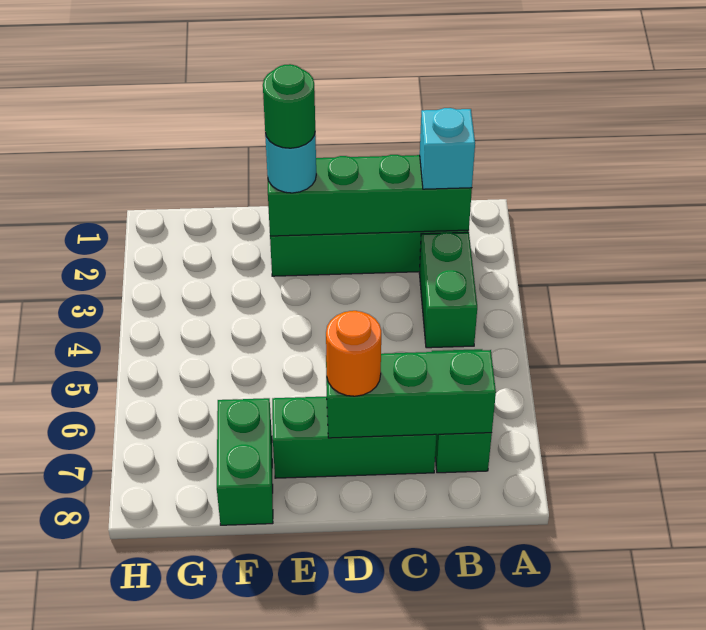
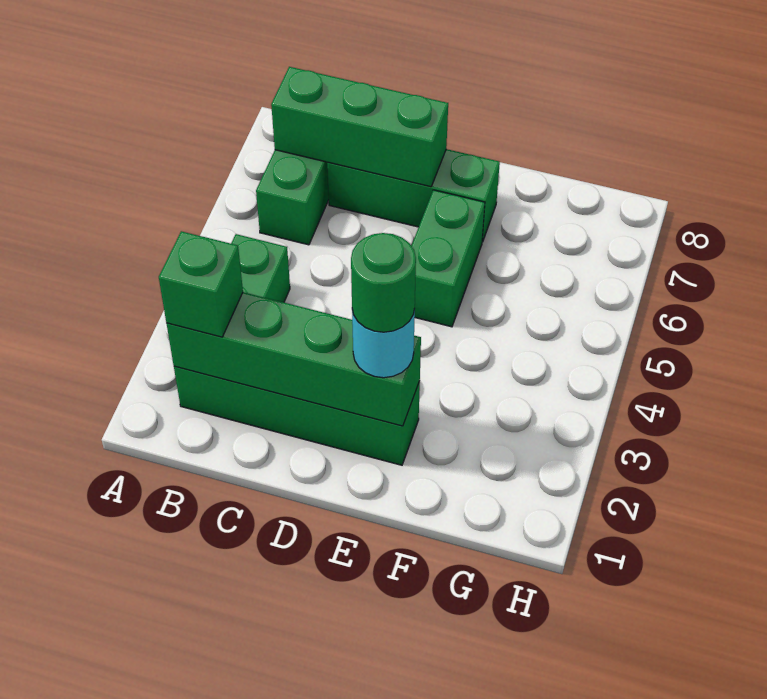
cyan brick B2 level 3 -> green brick B2 level 3
orange round brick D7 level 3 -> none
green brick F7:F8 level 1 -> green brick E5:E6 level 1

